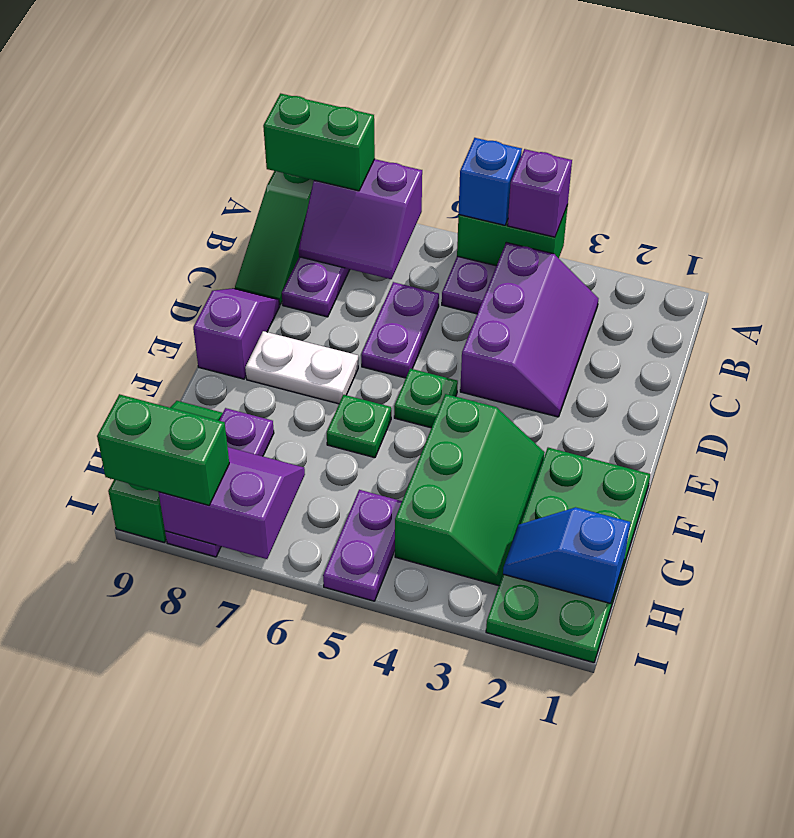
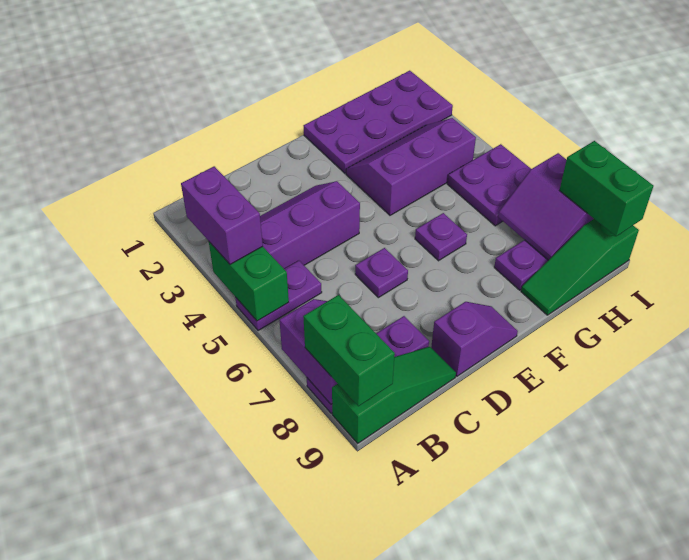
purple brick A4 level 3 -> purple brick A3:A4 level 3
blue brick A5 level 3 -> none
purple plate C6:D6 level 1 -> purple plate D6 level 1
purple slope D9:E9 level 1 top E -> purple slope D9:E9 level 1 top D
green plate E5 level 1 -> none
white plate E7:E8 level 1 -> none
green plate F1:I2 level 1 -> purple plate F1:I2 level 1
green slope F3:H4 level 1 top 4 -> purple slope F3:H4 level 1 top 4
green plate F6 level 1 -> purple plate F6 level 1
blue slope H1:H2 level 2 top 1 -> none
purple plate H5:I5 level 1 -> purple plate H5:I6 level 1

